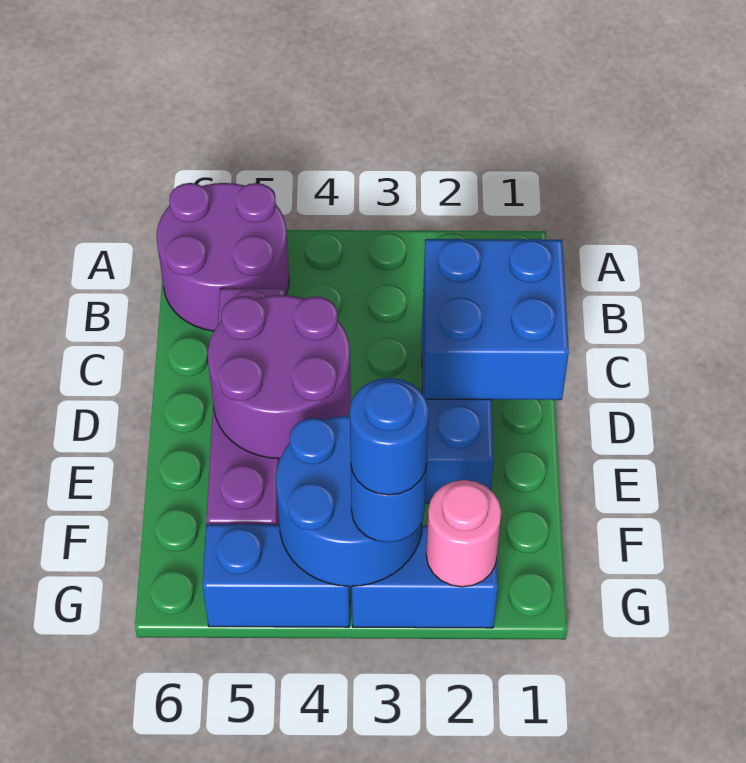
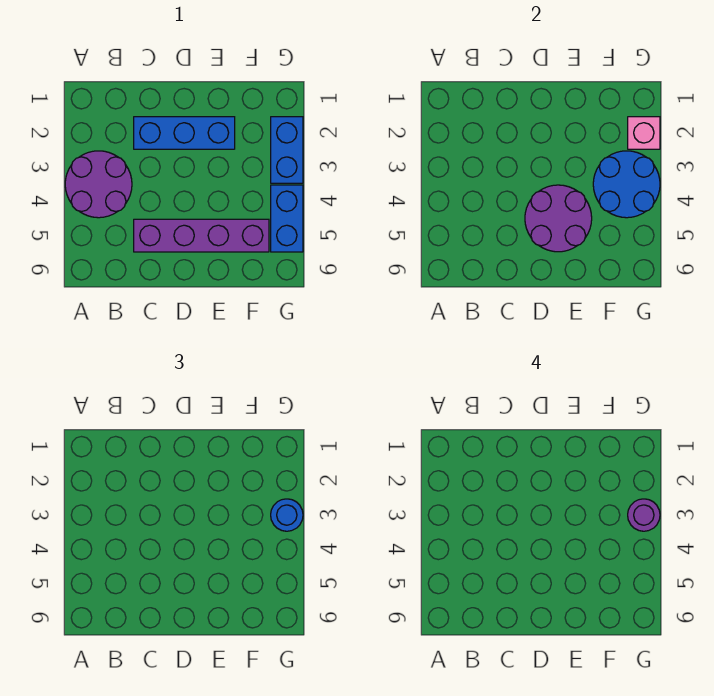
purple round brick A5:B6 level 1 -> purple round brick A3:B4 level 1
blue brick C1:D2 level 2 -> none
pink round brick G2 level 2 -> pink brick G2 level 2
blue round brick G3 level 4 -> purple round brick G3 level 4

